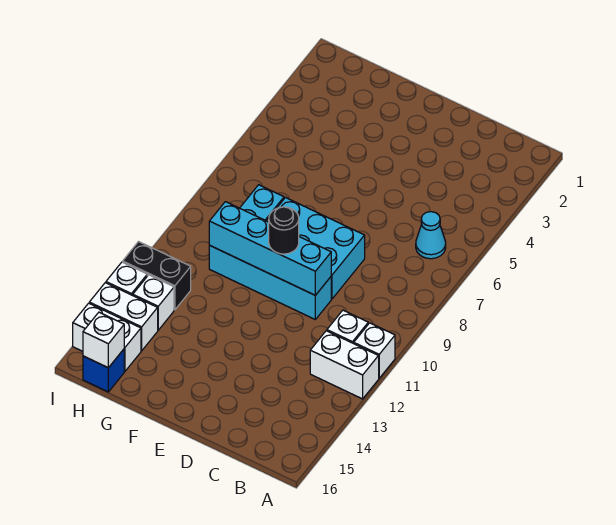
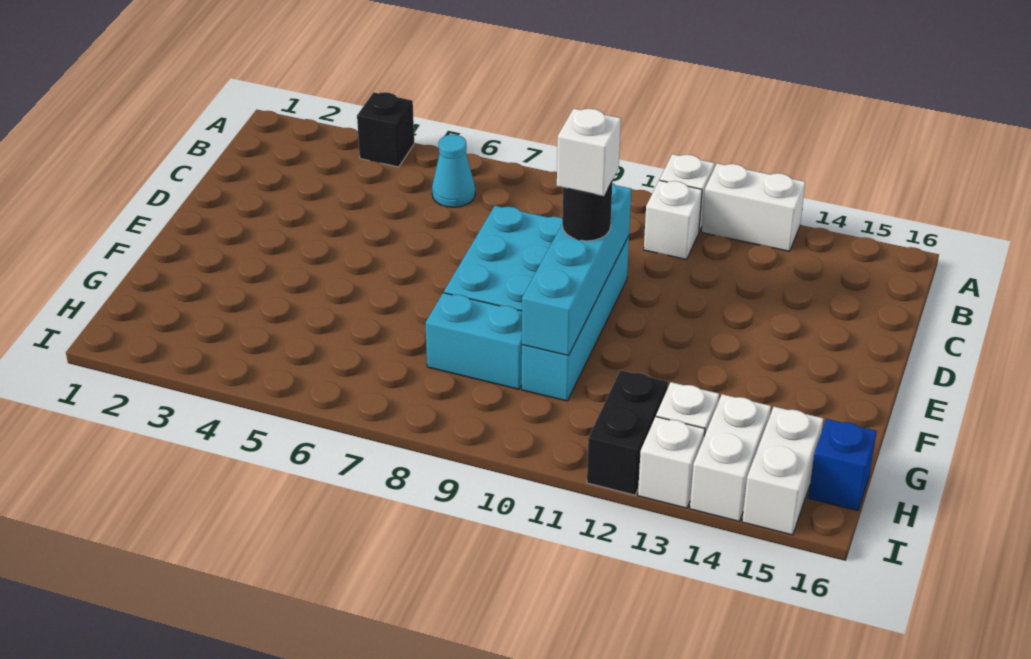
none -> black brick A4 level 1
white brick A12:B12 level 1 -> white brick A12:A13 level 1
white brick H16 level 2 -> white brick E10 level 4

